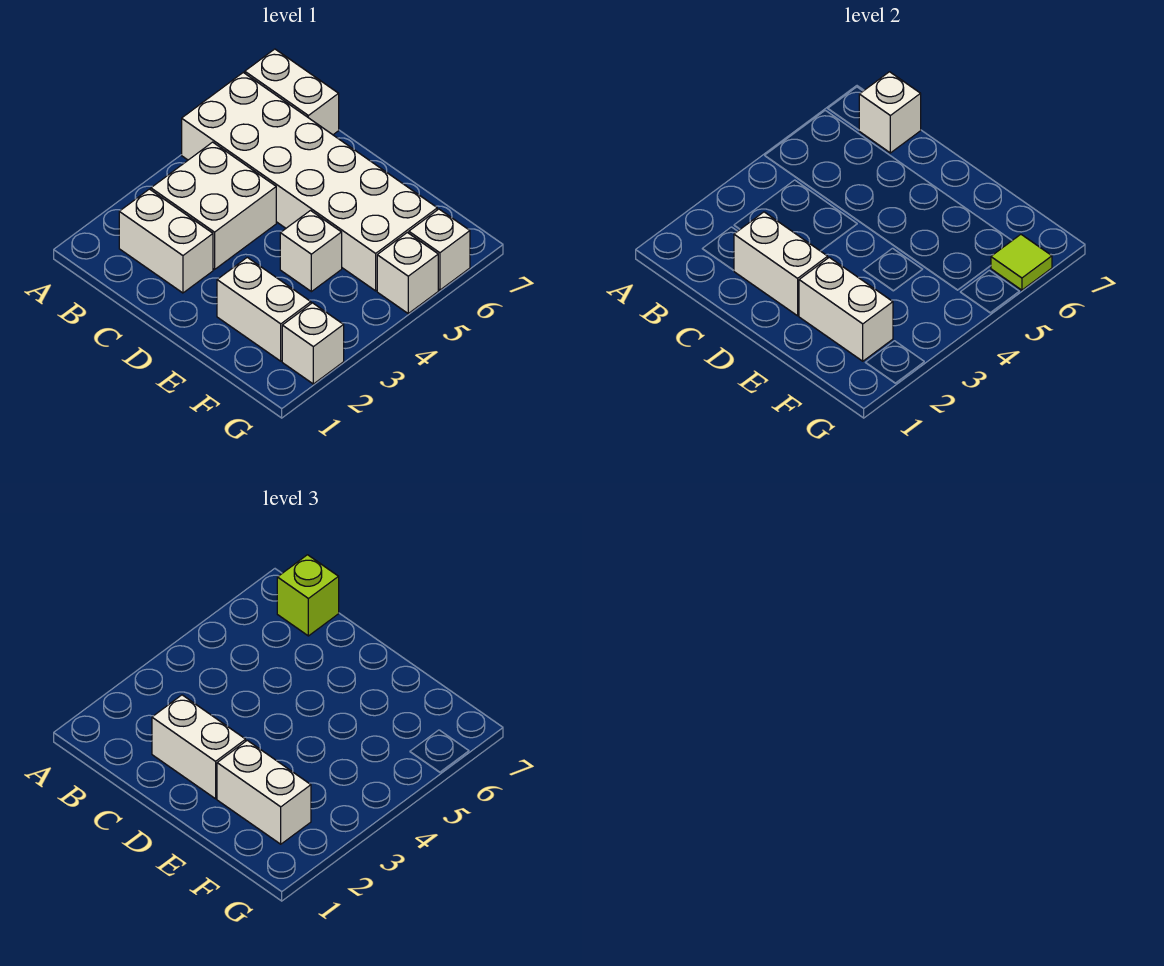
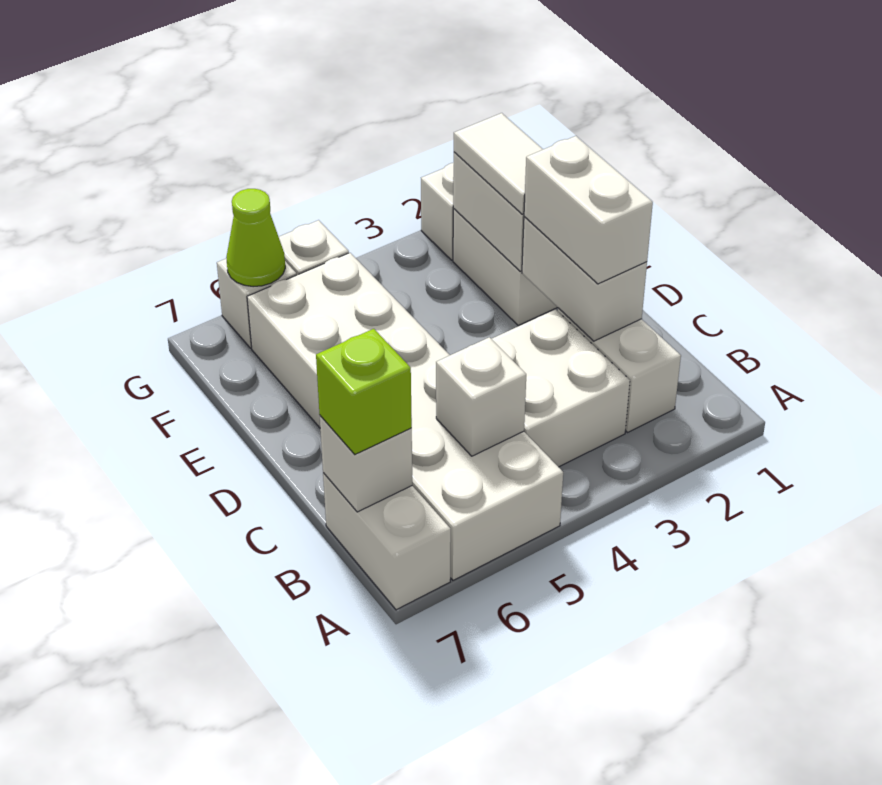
white brick E2:F2 level 3 -> white tile E2:F2 level 3
white brick E4 level 1 -> white brick B5 level 2
lime tile G6 level 2 -> lime cone G6 level 2

